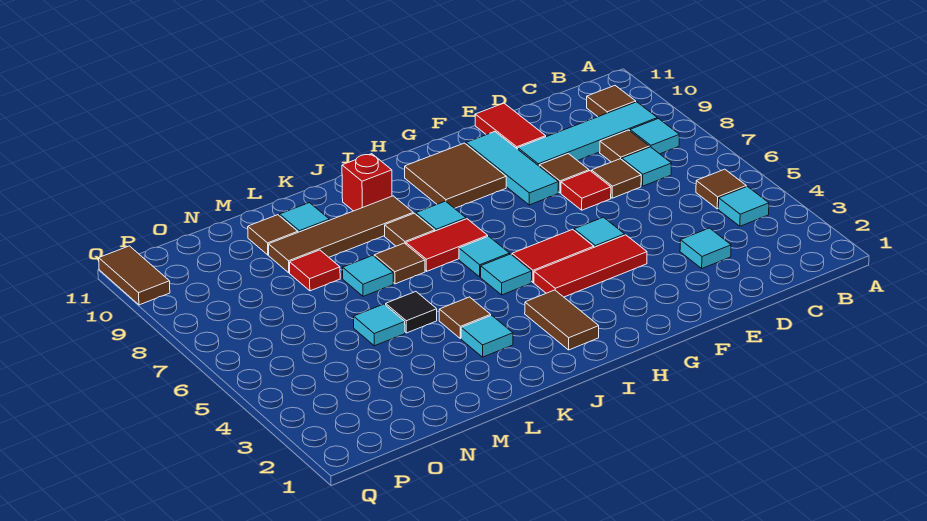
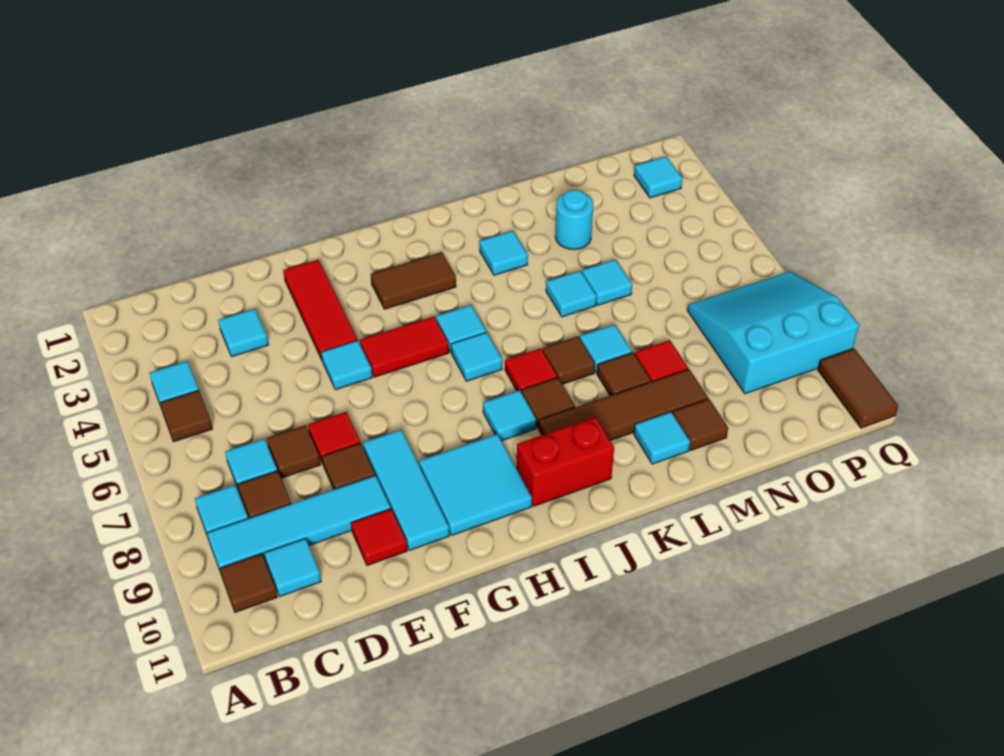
none -> cyan tile C10 level 1
red tile E10:E11 level 1 -> red tile E10 level 1
red tile F4:H4 level 1 -> red tile F2:F4 level 1
brown tile G9:H10 level 1 -> cyan tile G9:H10 level 1
brown tile I2:I3 level 1 -> brown tile H3:I3 level 1
red tile I7:J7 level 1 -> red tile J7 level 1
red brick J10 level 1 -> red brick I10:J10 level 1
brown tile K4 level 1 -> brown tile L8 level 1
black tile L5 level 1 -> cyan tile L5 level 1
none -> cyan round brick M3 level 1
none -> cyan slope O7:Q9 level 1 top 9
none -> cyan tile P2 level 1

